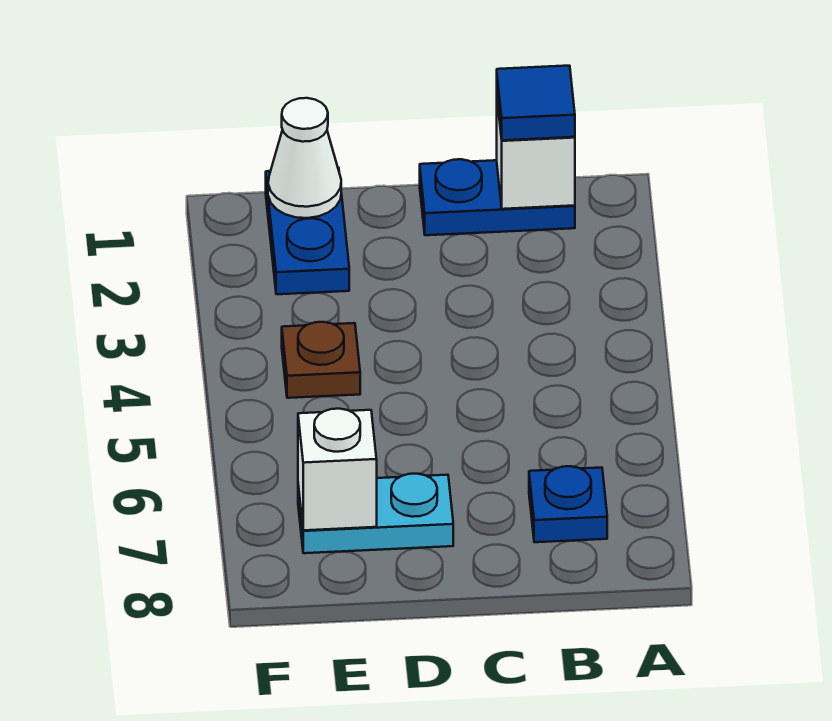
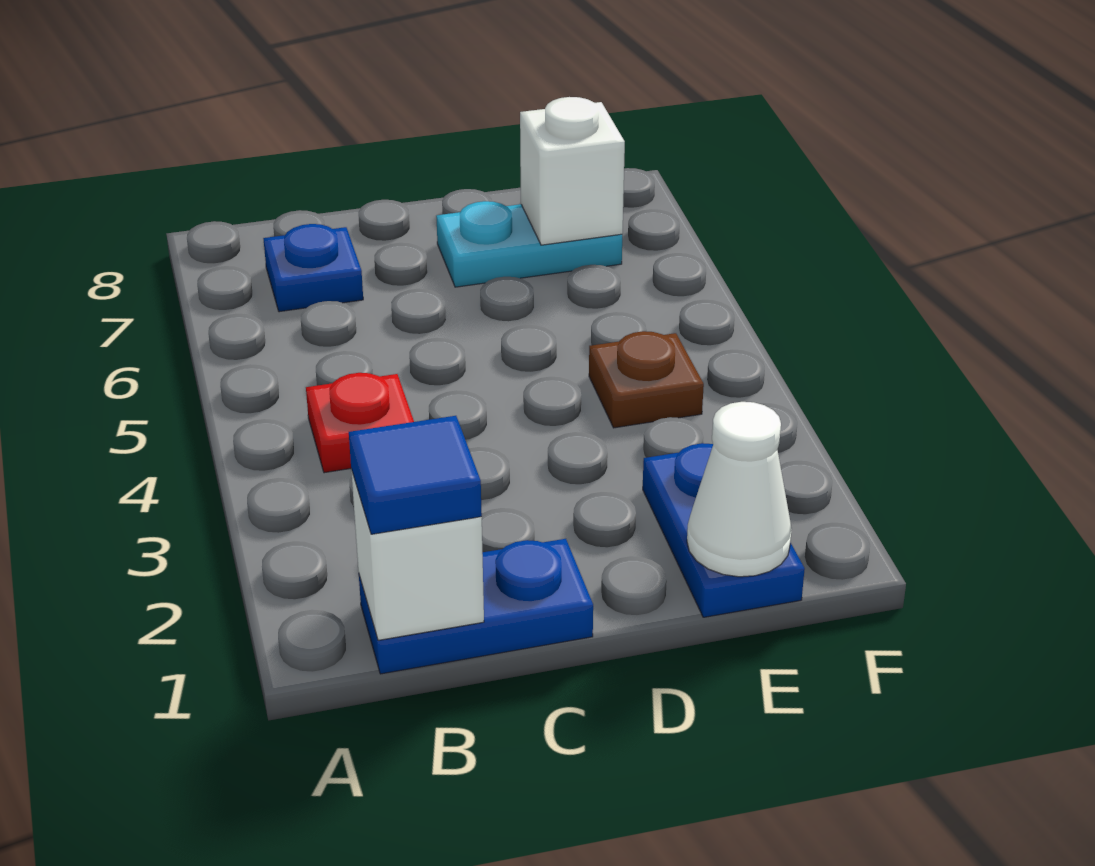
none -> red plate B4 level 1

